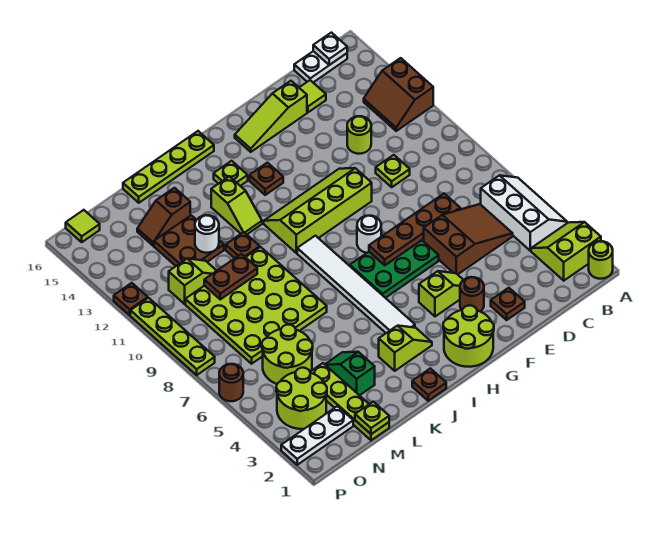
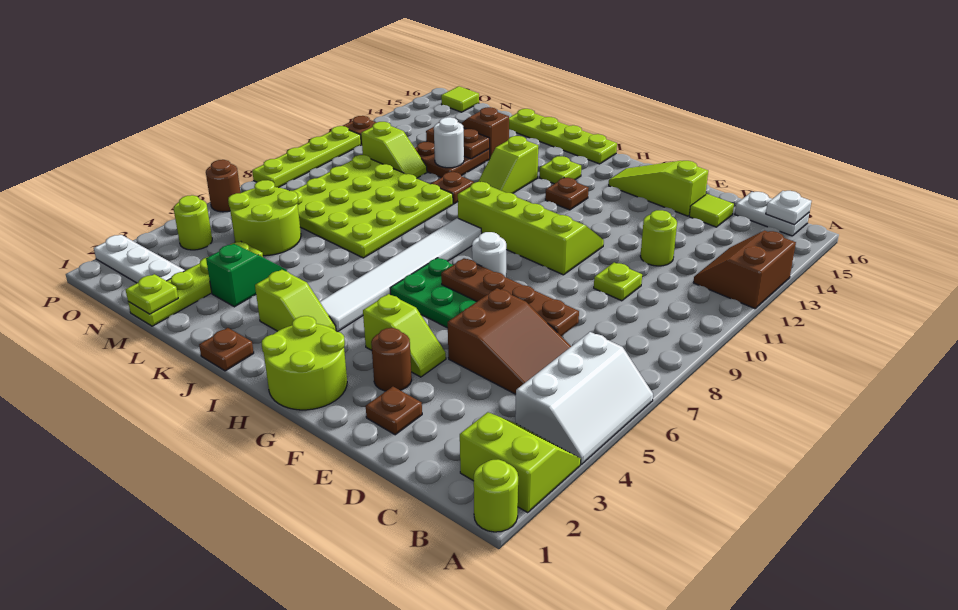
brown plate L10:M10 level 2 -> brown plate L13:M13 level 2
lime round brick N3:O4 level 1 -> lime round brick O4 level 1

